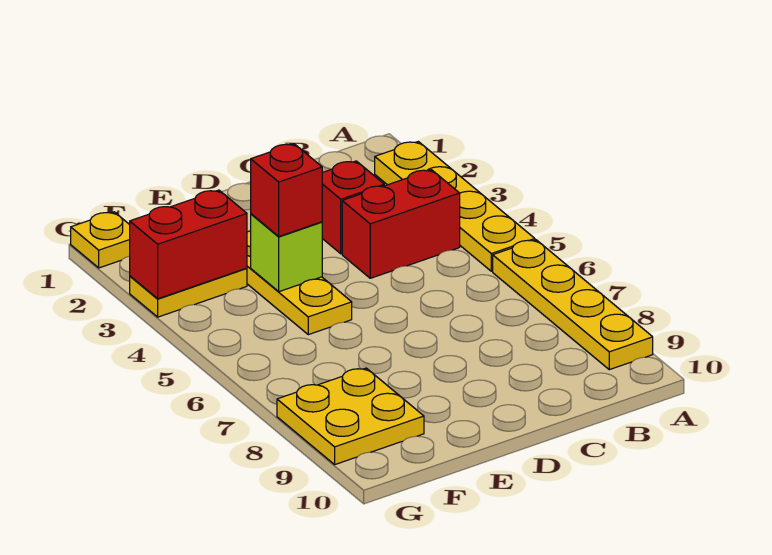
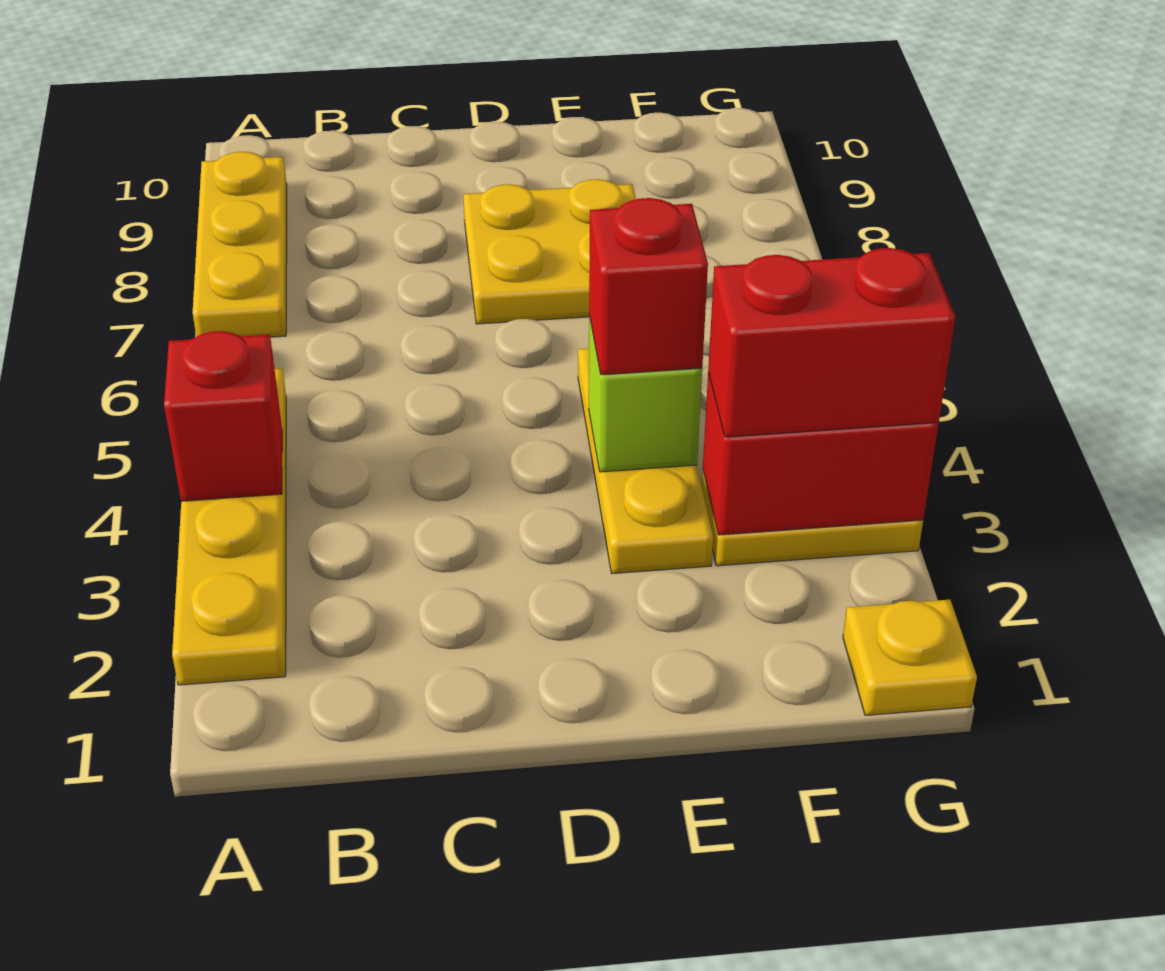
yellow plate A6:A9 level 1 -> yellow plate A7:A9 level 1
red brick B4:C4 level 1 -> red brick F3:G3 level 3
red brick C3 level 1 -> red brick A4 level 2
yellow plate F8:G9 level 1 -> yellow plate D7:E8 level 1

